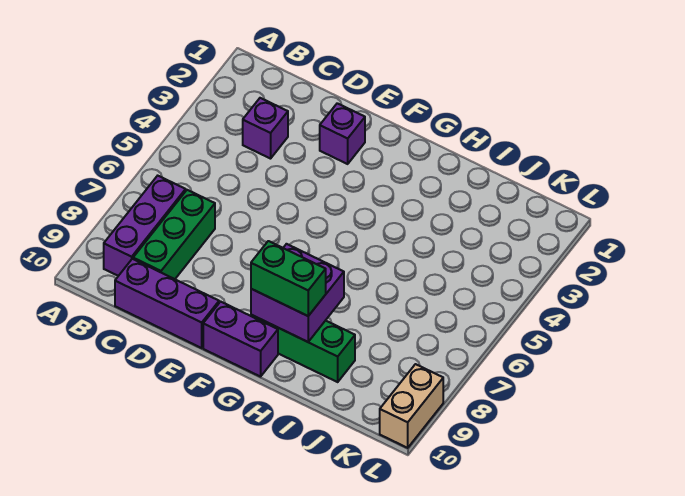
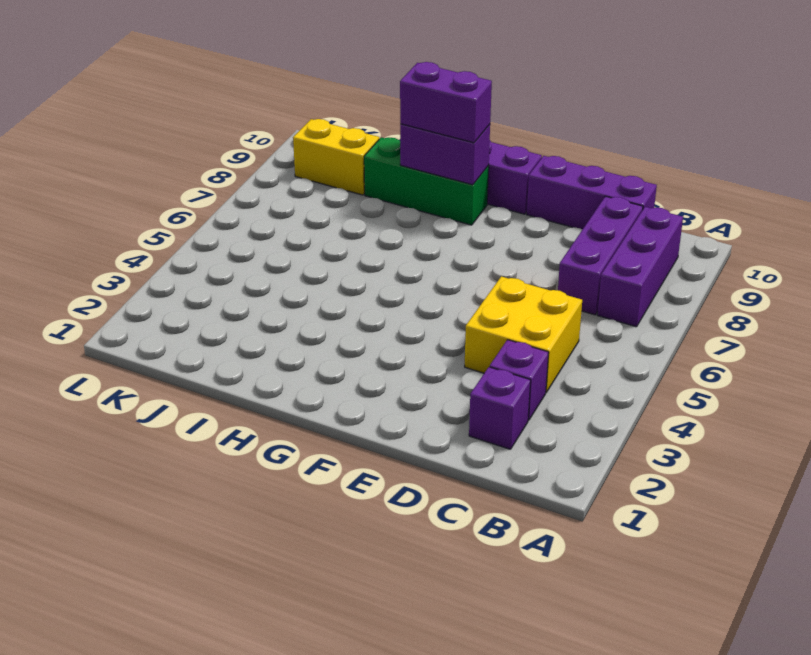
none -> yellow brick C4:D5 level 1
green brick C7:C9 level 1 -> purple brick C7:C9 level 1
purple brick E2 level 1 -> purple brick C2 level 1
purple brick G8:H9 level 2 -> purple brick G9:H9 level 2
green brick G9:H9 level 3 -> purple brick G9:H9 level 3
none -> yellow brick J9:K9 level 1
tan brick L9:L10 level 1 -> none

